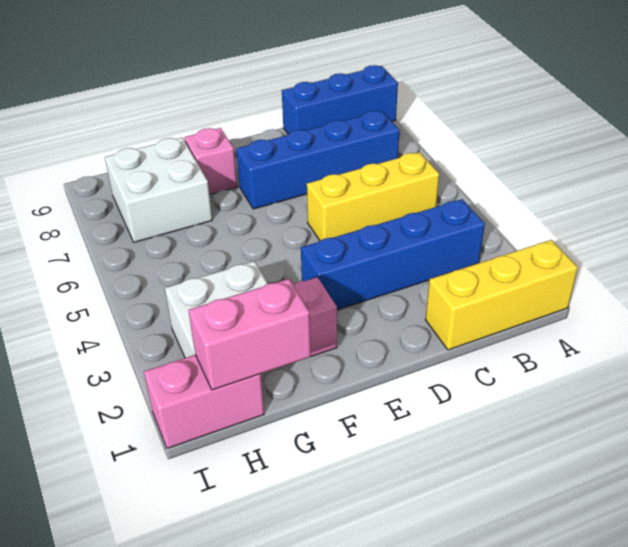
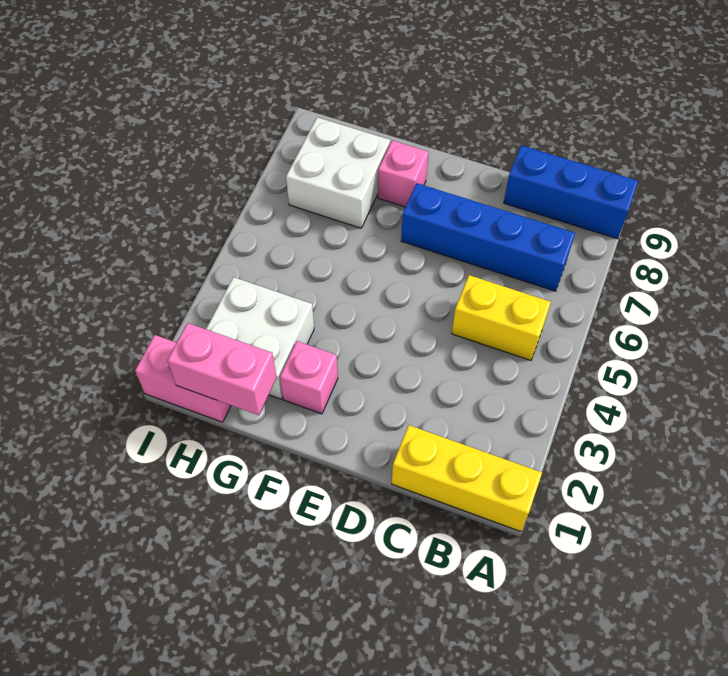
blue brick B3:E3 level 1 -> none
yellow brick B5:D5 level 1 -> yellow brick B5:C5 level 1

